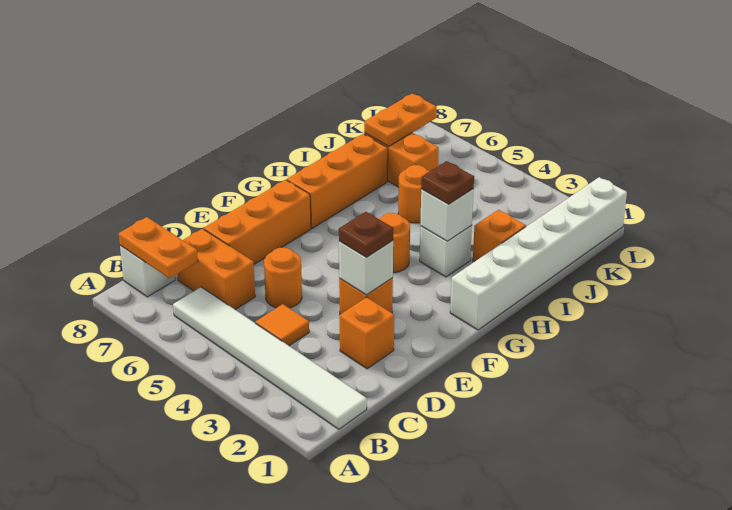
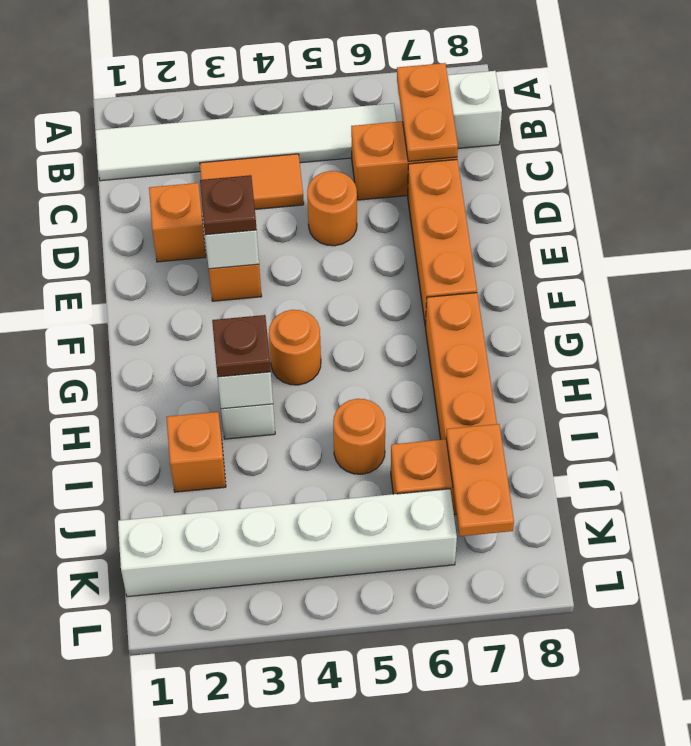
orange plate B7:B8 level 2 -> orange plate B7:C7 level 2
orange tile C4 level 1 -> orange tile C3:C4 level 1
white brick G1:L1 level 1 -> white brick K1:K6 level 1

